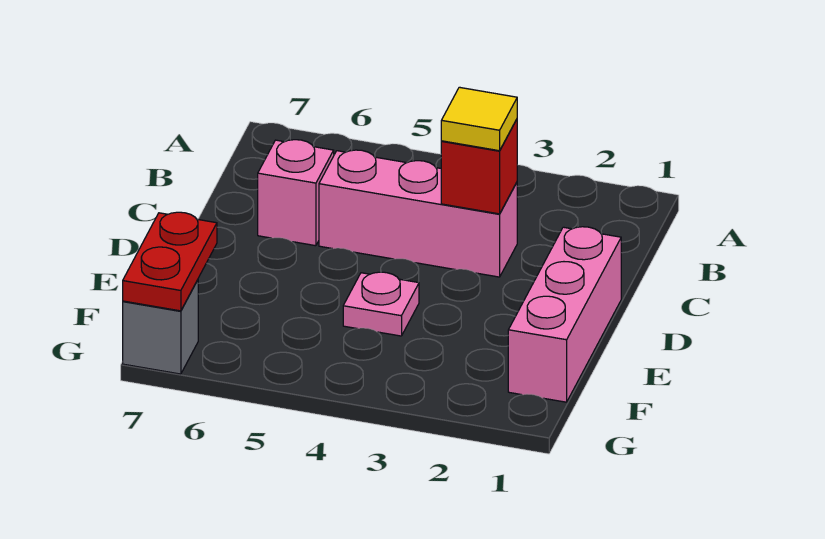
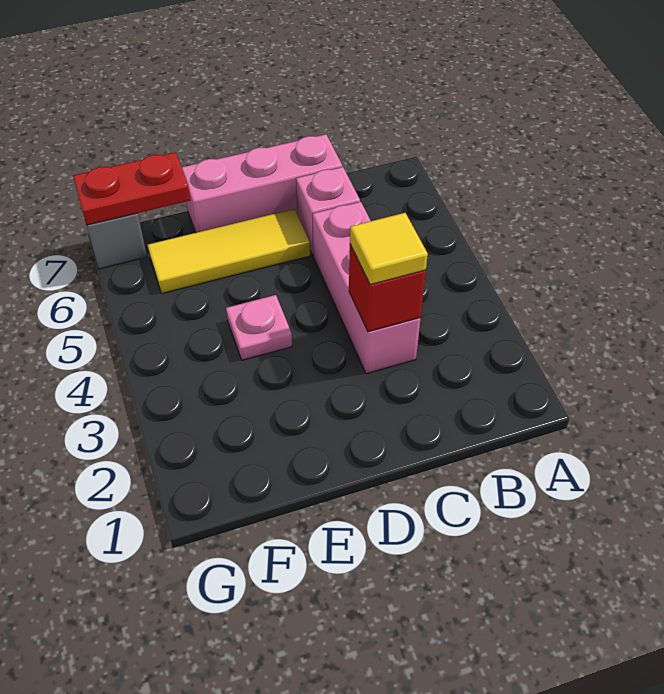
pink brick D1:F1 level 1 -> pink brick C7:E7 level 1
none -> yellow tile D6:F6 level 1

